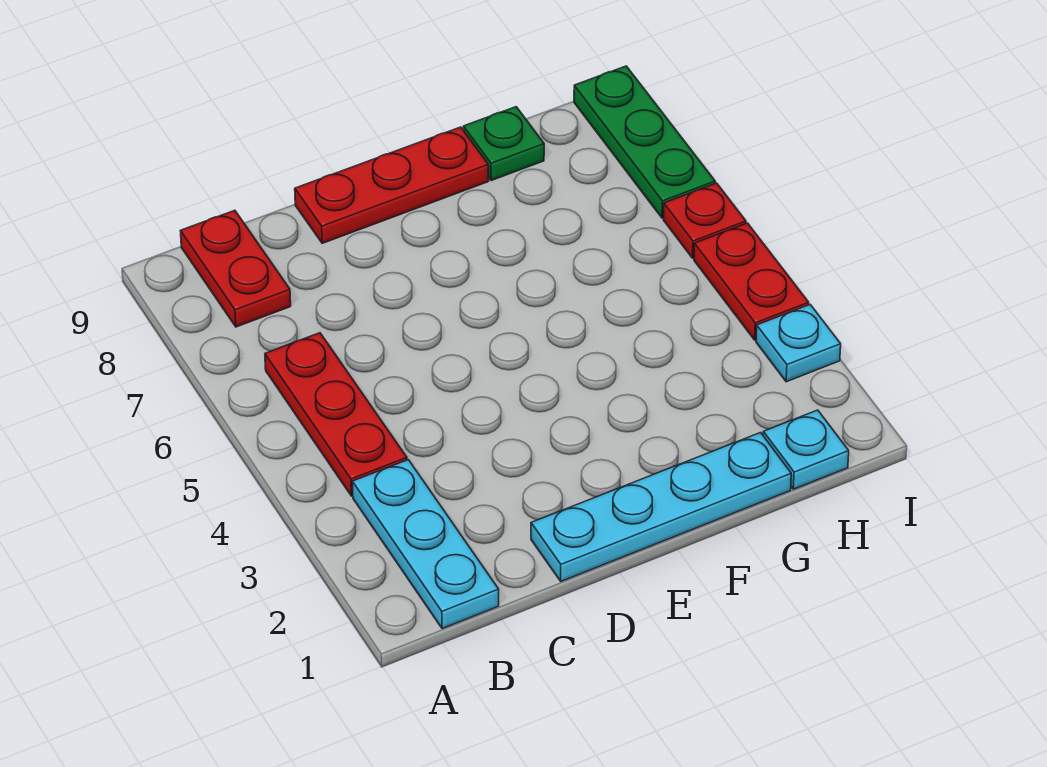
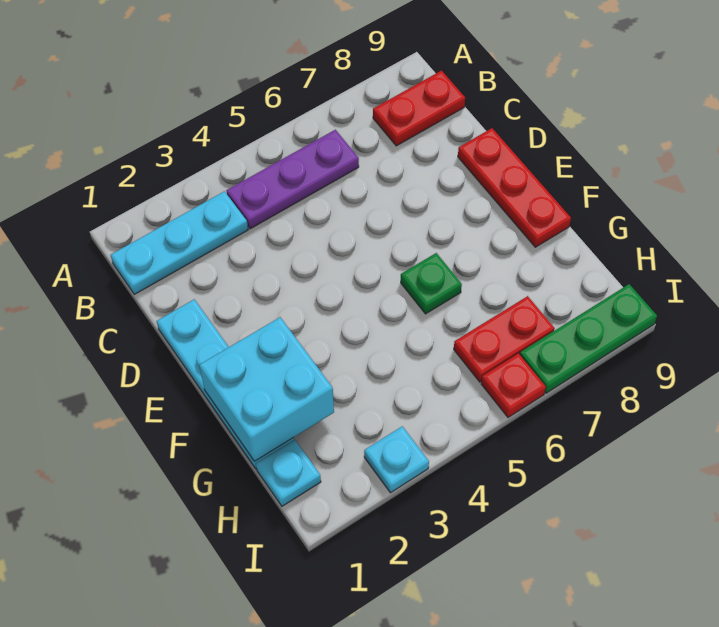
red plate B4:B6 level 1 -> purple plate B4:B6 level 1
none -> cyan brick F1:G2 level 2
green plate G9 level 1 -> green plate F6 level 1
red plate I4:I5 level 1 -> red plate H6:H7 level 1

